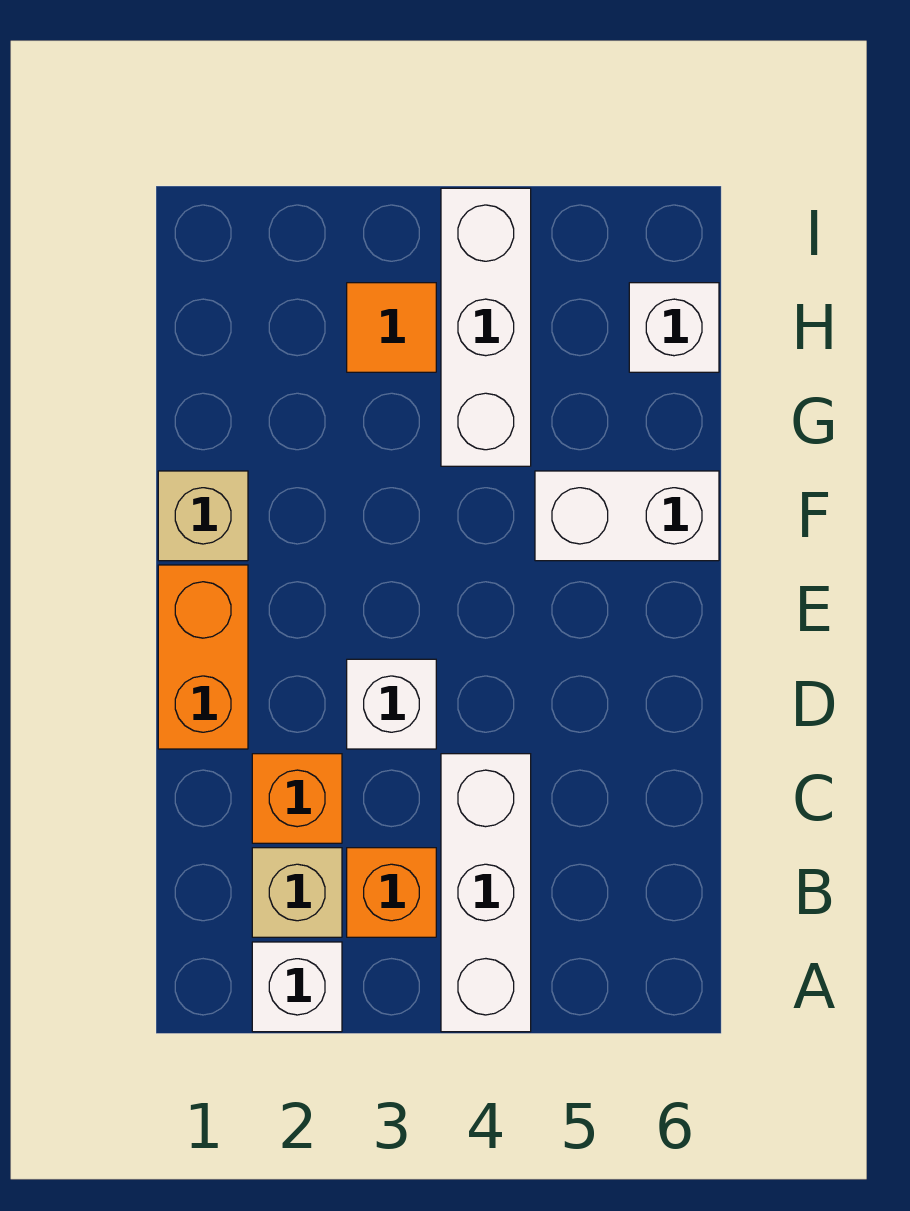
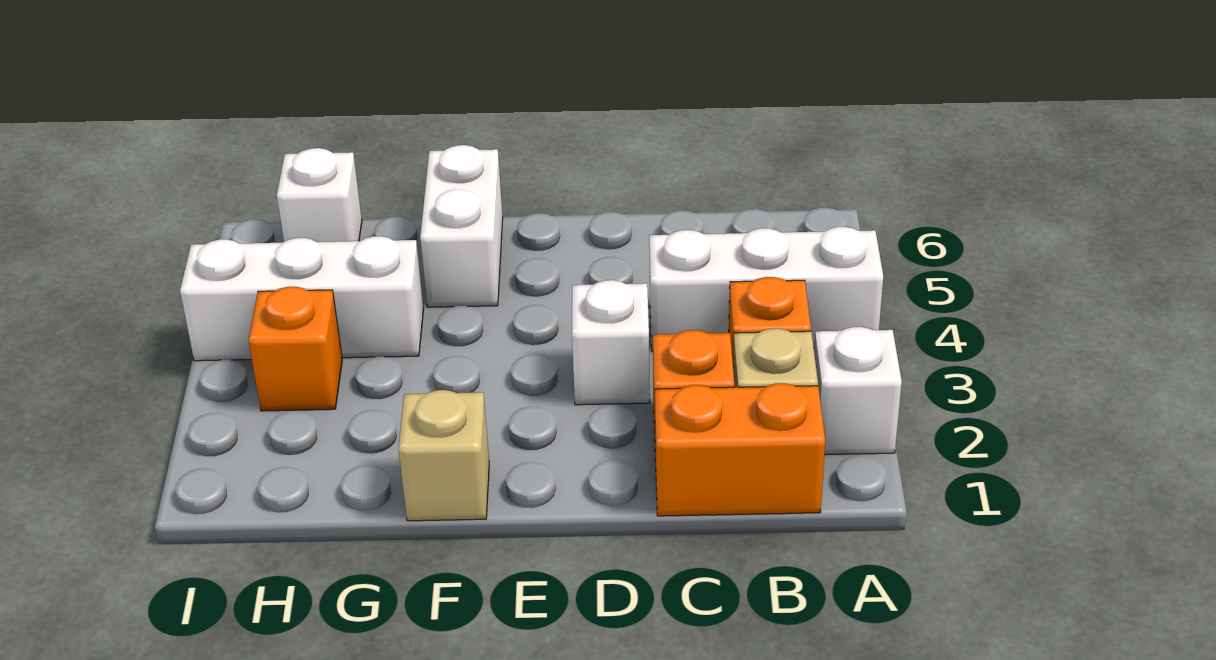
orange brick D1:E1 level 1 -> orange brick B1:C1 level 1
orange tile H3 level 1 -> orange brick H3 level 1

